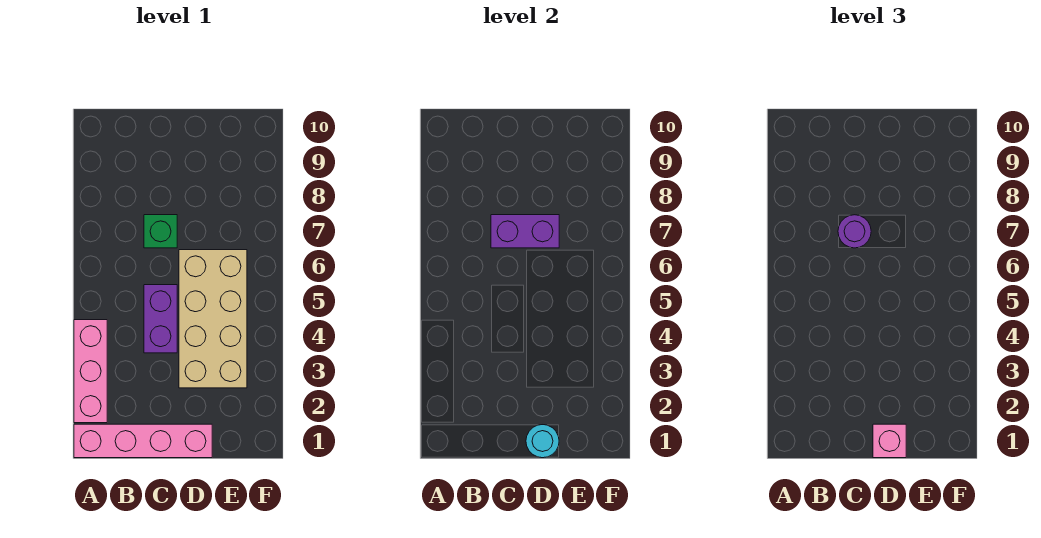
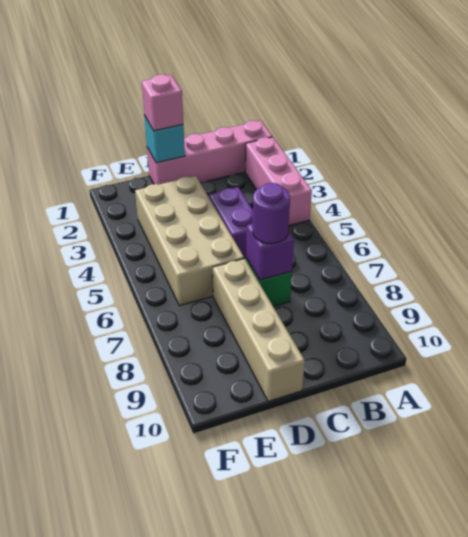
purple brick C7:D7 level 2 -> purple brick C7 level 2
cyan round brick D1 level 2 -> cyan brick D1 level 2
none -> tan brick D7:D10 level 1

